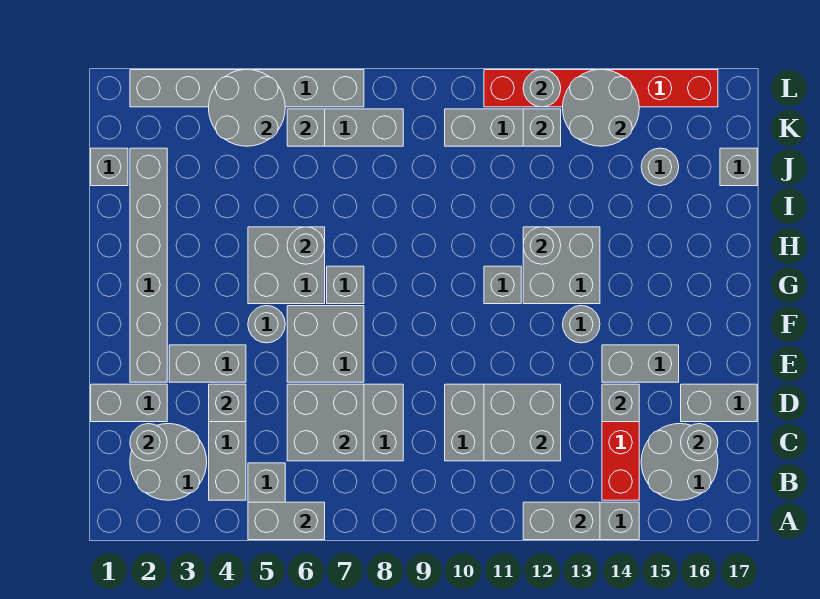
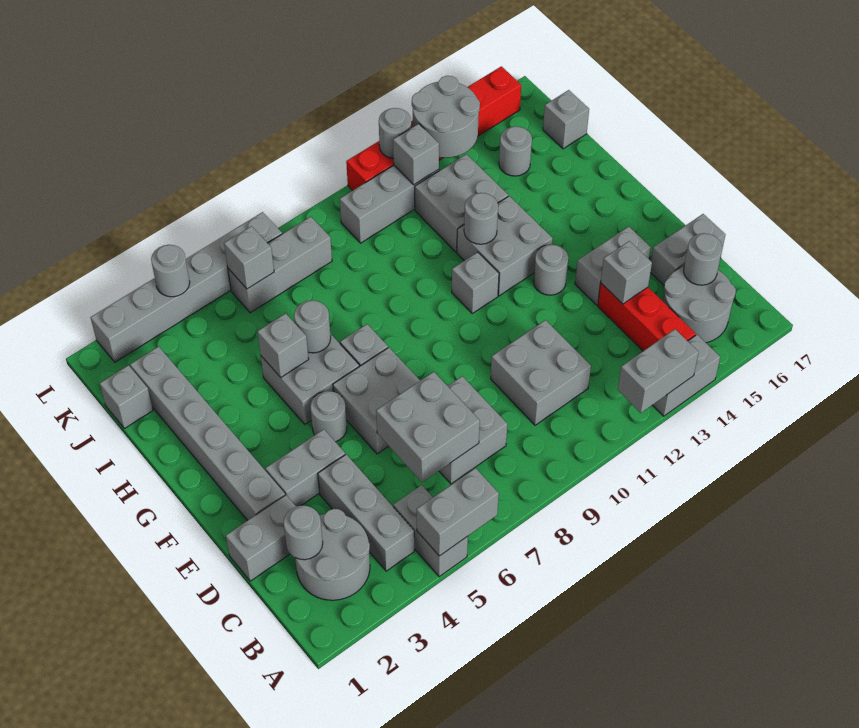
grey brick C11:D12 level 2 -> grey brick I12:J13 level 1
grey brick D4 level 2 -> grey brick H5 level 2
grey round brick K4:L5 level 2 -> grey round brick L4 level 2

